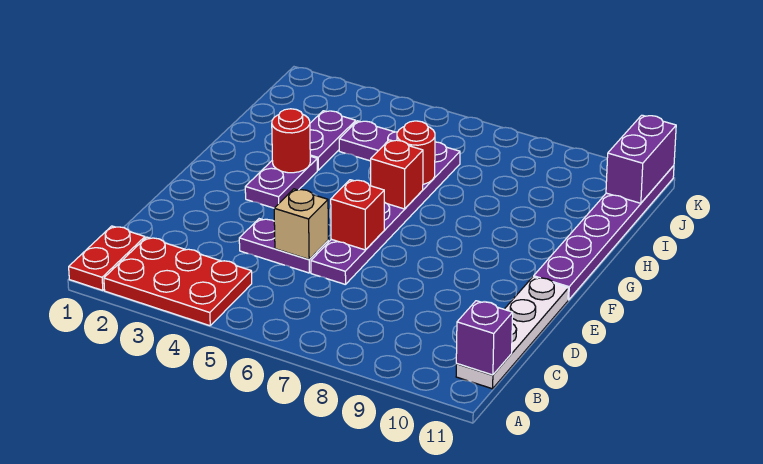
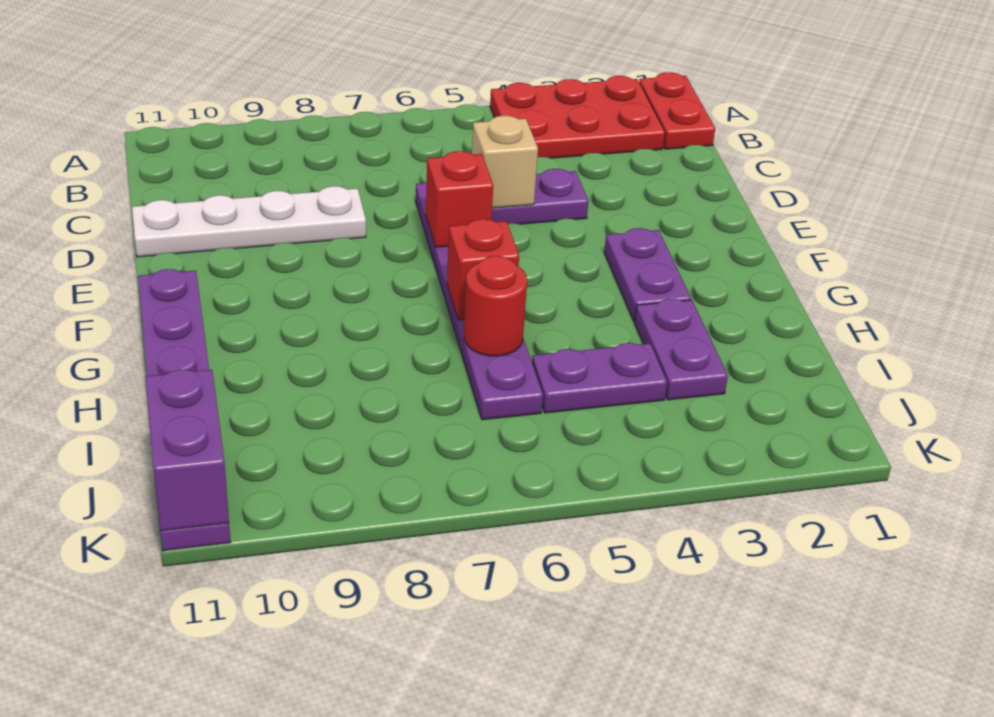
white plate B11:E11 level 1 -> white plate D8:D11 level 1
purple brick B11 level 2 -> none
red round brick G3 level 2 -> none

